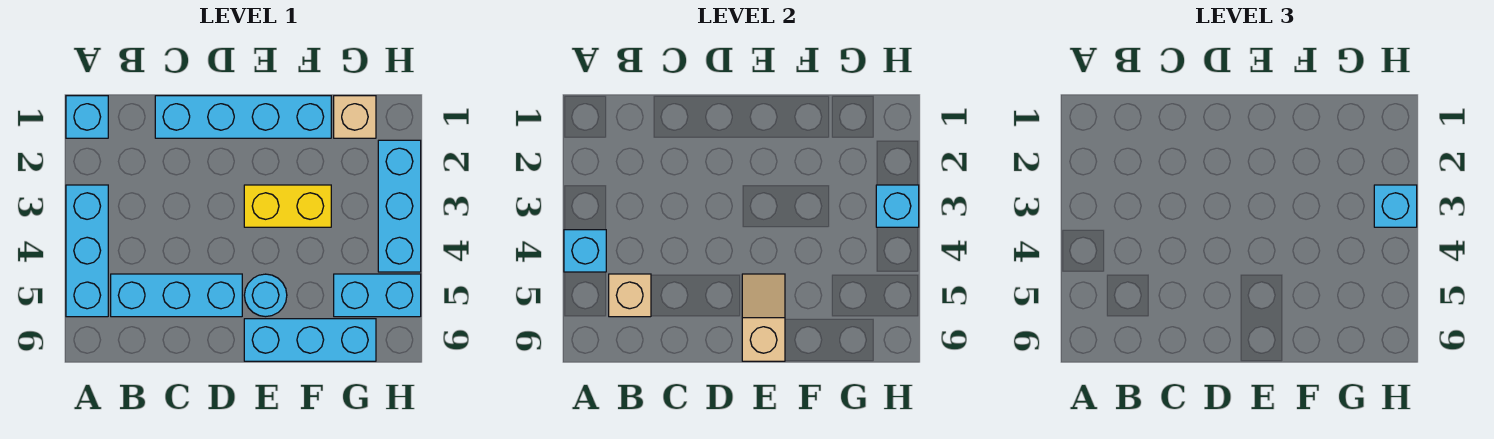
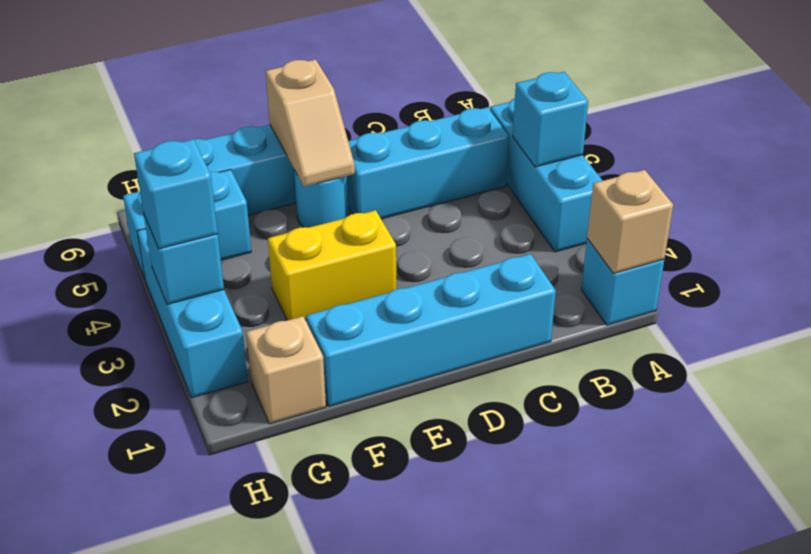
tan brick B5 level 2 -> tan brick A1 level 2

